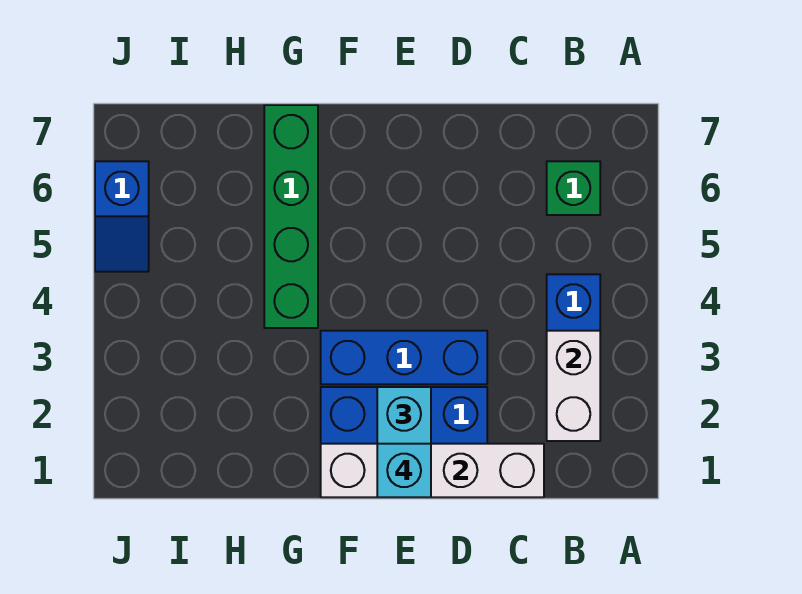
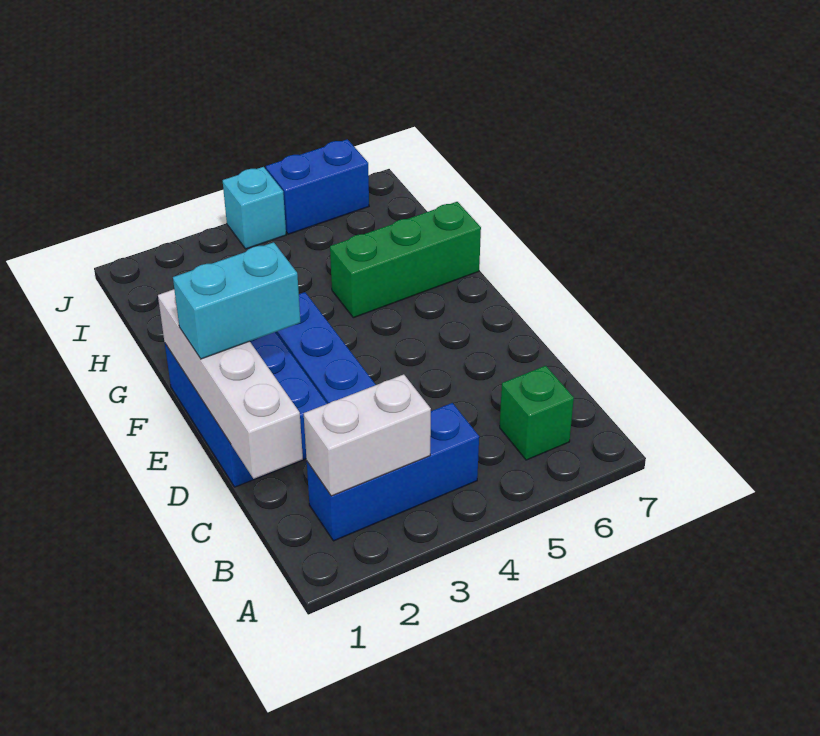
cyan brick E1 level 4 -> cyan brick J4 level 1
green brick G4:G7 level 1 -> green brick G5:G7 level 1
blue slope J5:J6 level 1 top 6 -> blue brick J5:J6 level 1

